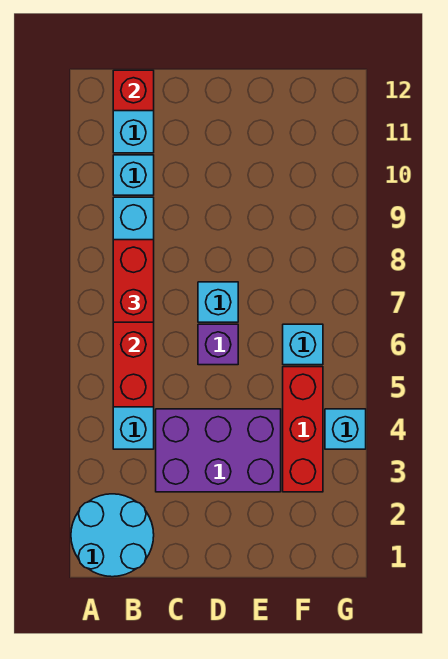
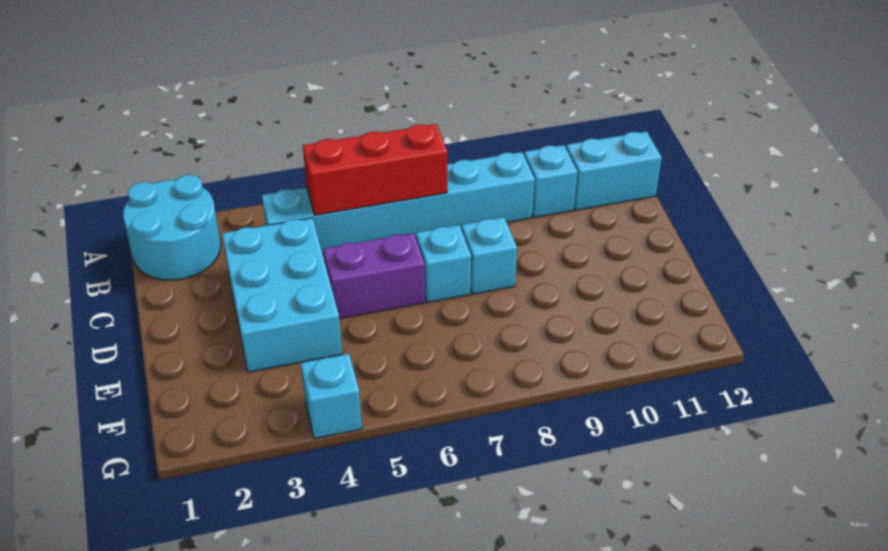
red brick B7:B8 level 3 -> none
red brick B12 level 2 -> none
purple brick C3:E4 level 1 -> cyan brick C3:E4 level 1
purple brick D6 level 1 -> purple brick D5:D6 level 1
red brick F3:F5 level 1 -> none
cyan brick F6 level 1 -> cyan brick D8 level 1

